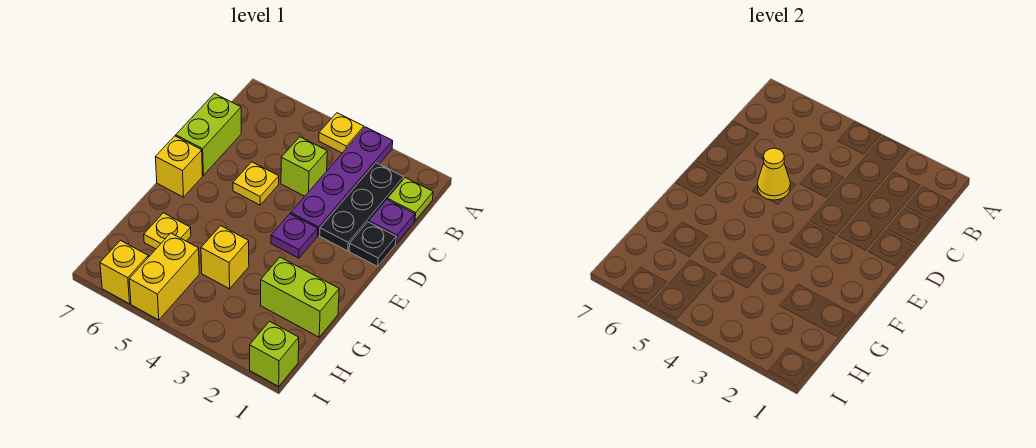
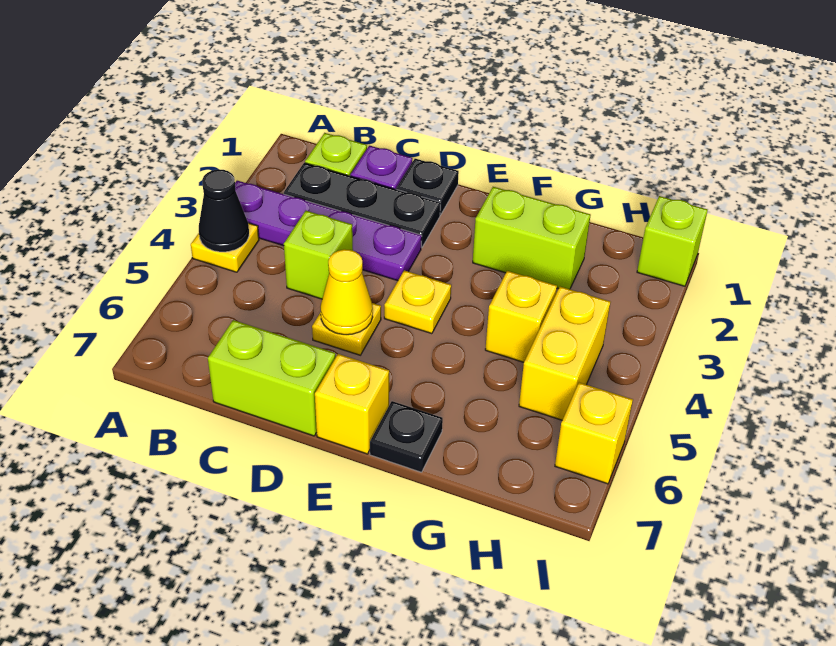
none -> black cone A4 level 2
purple plate E3 level 1 -> none
none -> black plate F7 level 1
lime brick G1:G2 level 1 -> lime brick F2:G2 level 1
yellow plate G6 level 1 -> yellow plate E4 level 1
yellow brick H5:I5 level 1 -> yellow brick H4:H5 level 1

